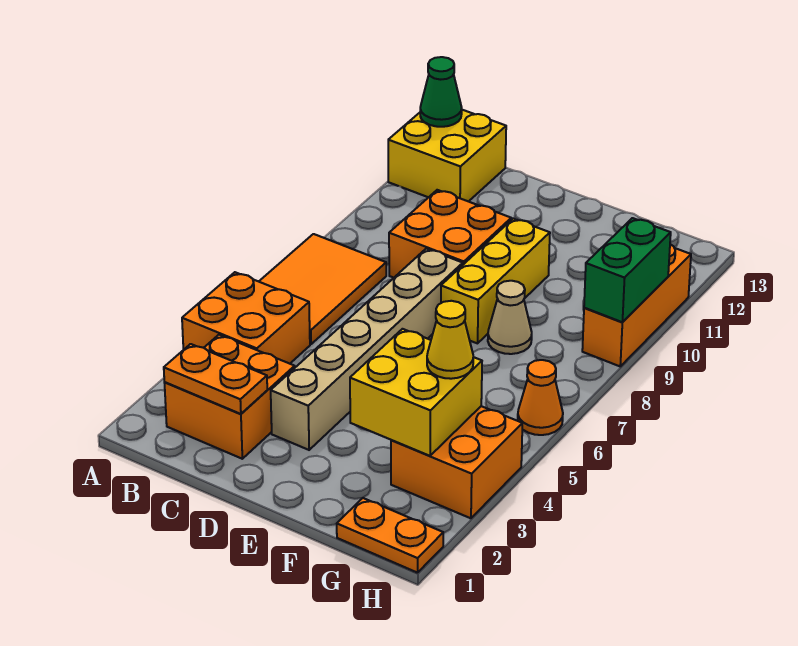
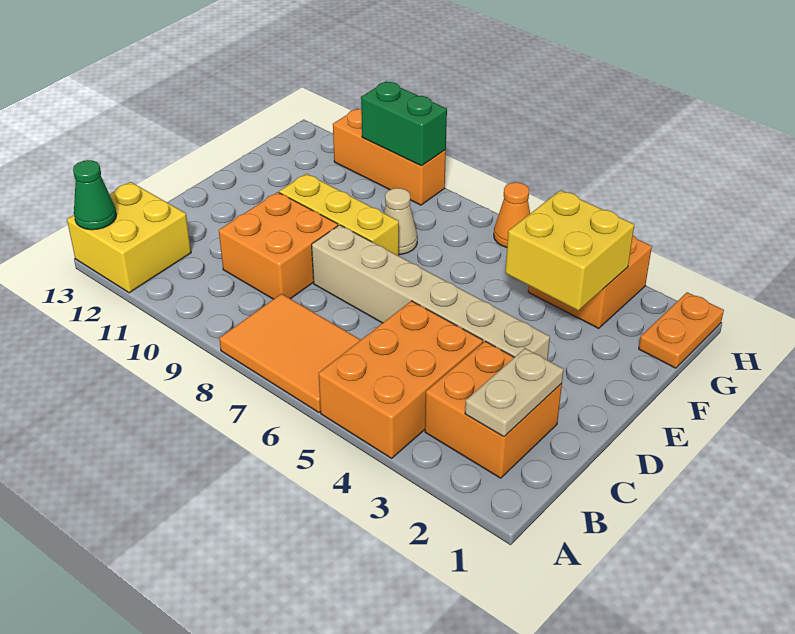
orange brick A4:B5 level 1 -> orange brick A4:C5 level 1
orange plate B2:C2 level 2 -> tan plate B2:C2 level 2
yellow cone G4 level 3 -> none

